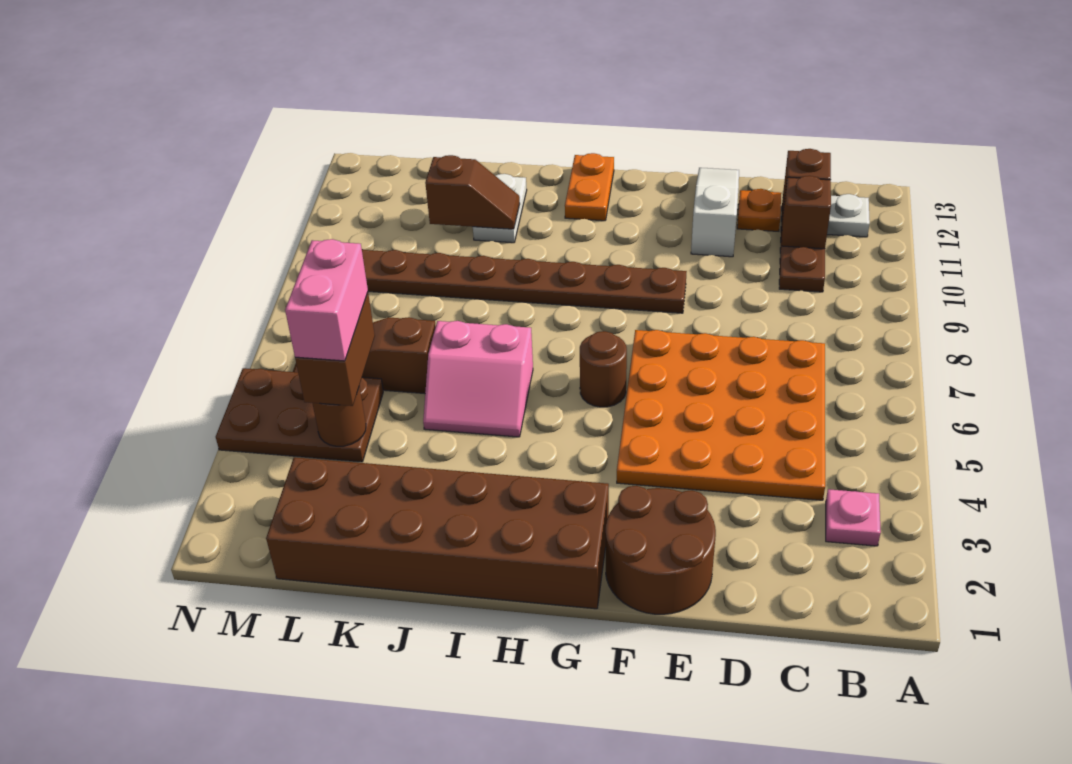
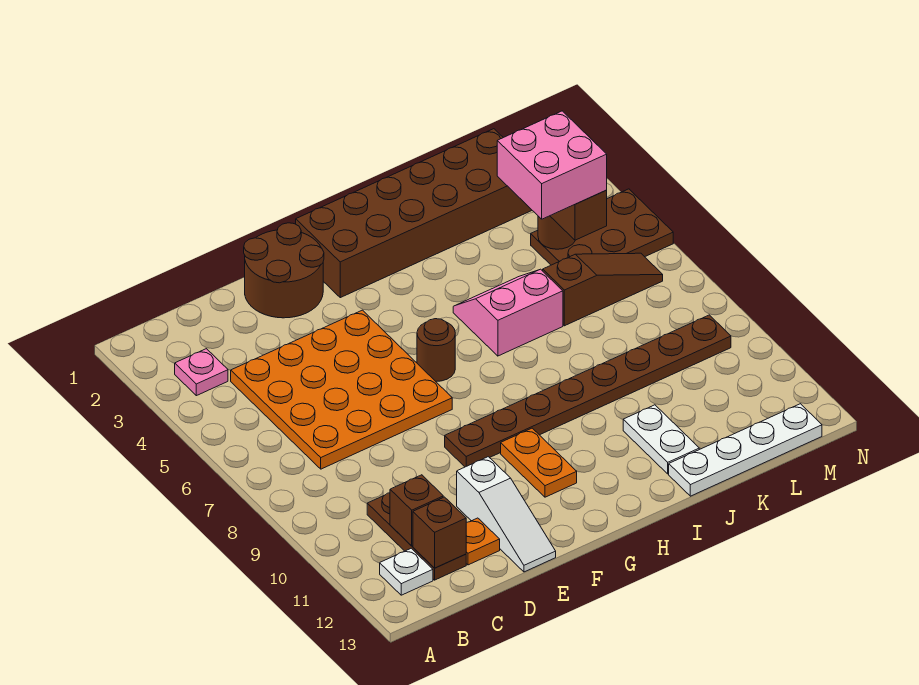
orange plate H12:H13 level 1 -> orange plate G10:G11 level 1
brown slope J11:K11 level 2 top K -> none
none -> white plate J13:M13 level 1
pink brick L4:L5 level 4 -> pink brick K4:L5 level 4

